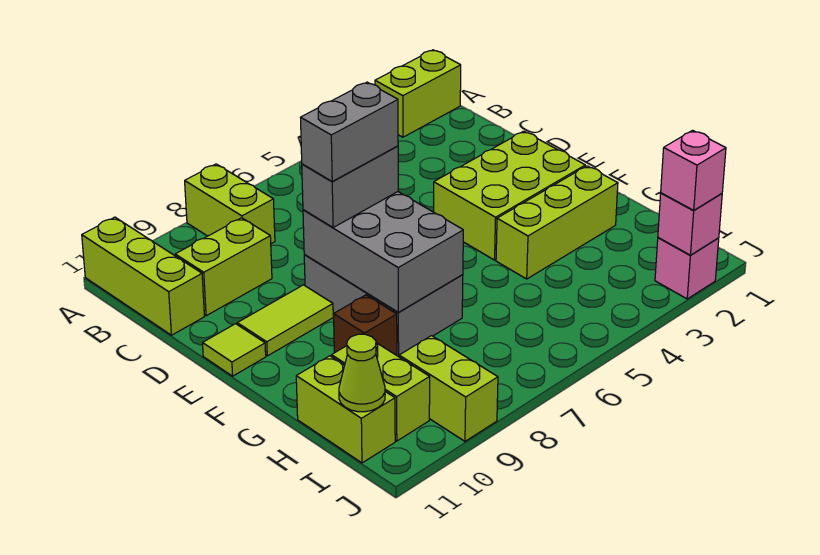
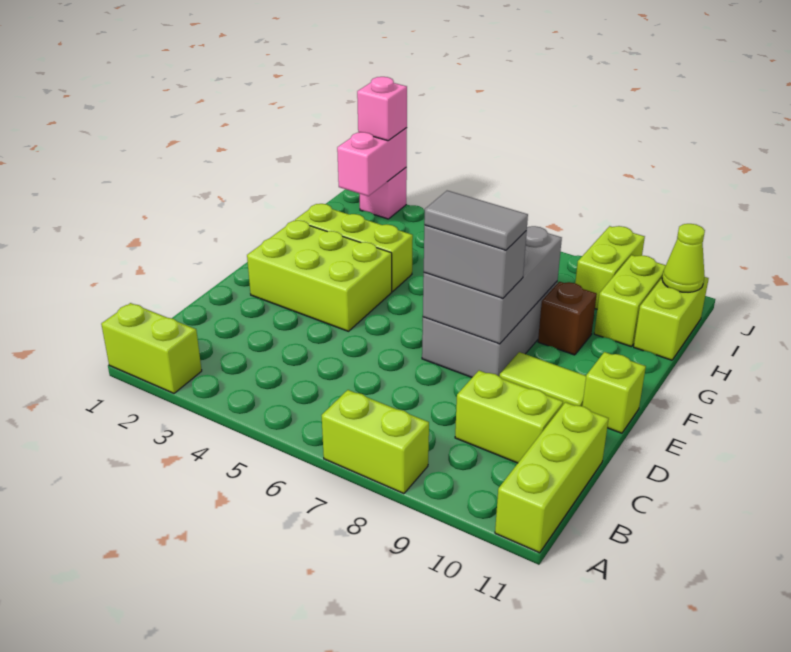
lime brick A8:B8 level 1 -> lime brick A7:A8 level 1
grey brick E7:E8 level 4 -> grey tile E7:E8 level 4
lime tile E11 level 1 -> lime brick E11 level 1
pink brick J2 level 2 -> pink brick I2:J2 level 2

